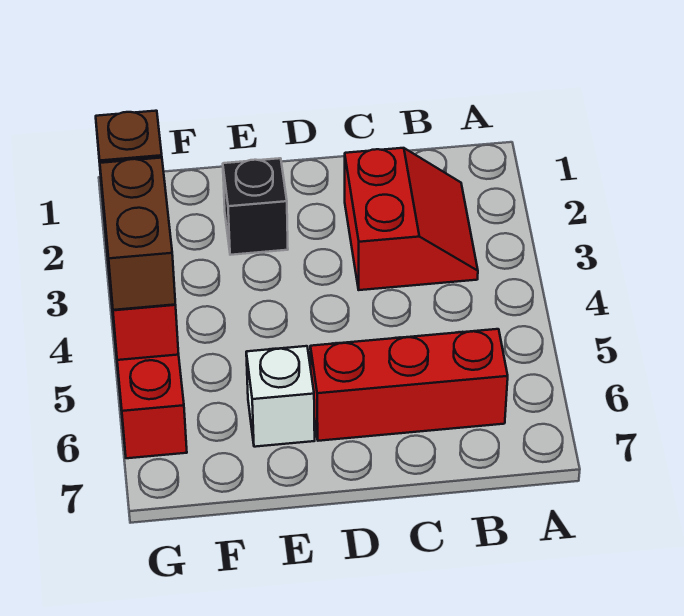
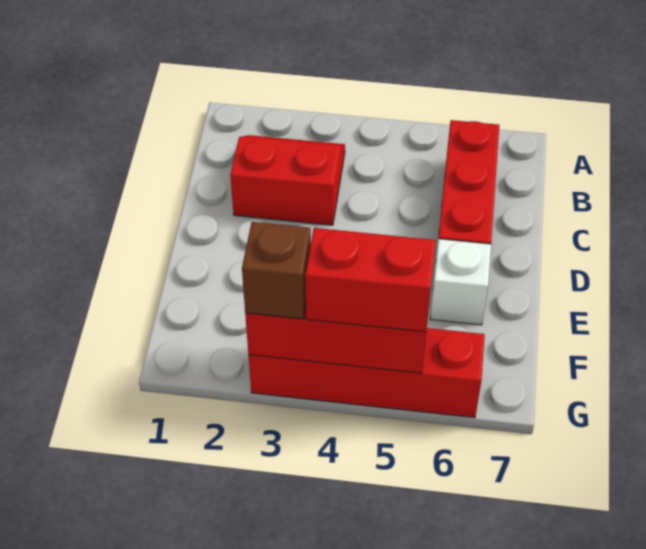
black brick E2 level 1 -> none
brown brick G4:G5 level 3 -> red brick G4:G5 level 3

